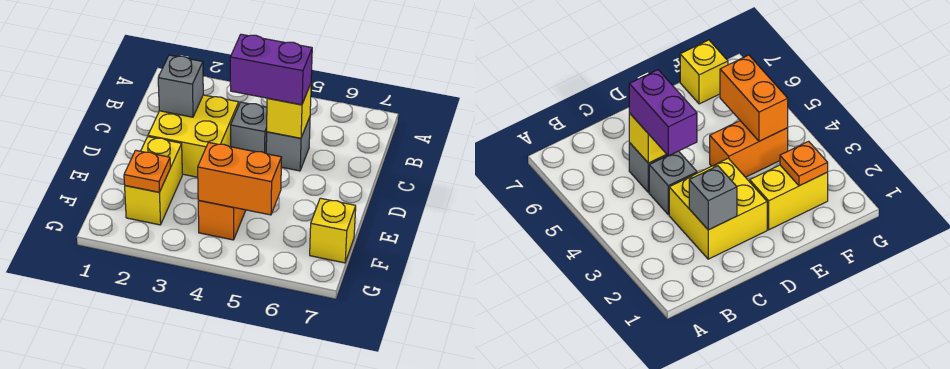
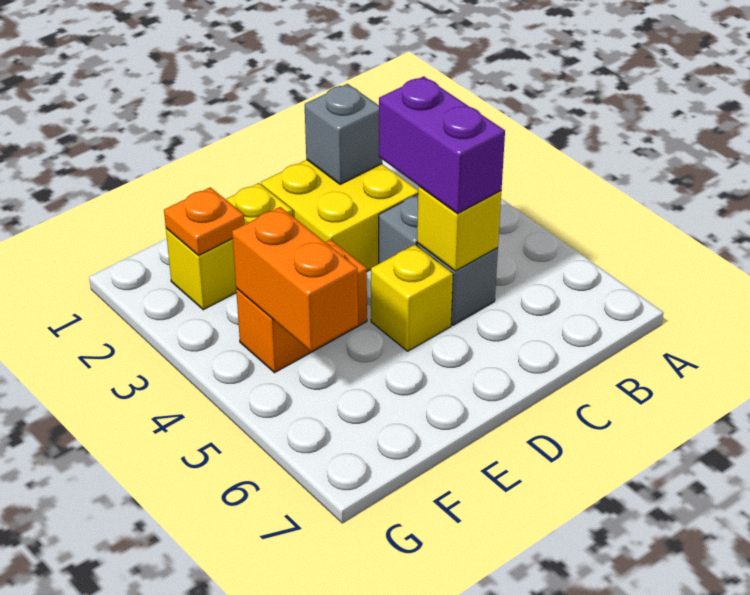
yellow brick F7 level 1 -> yellow brick D5 level 1

